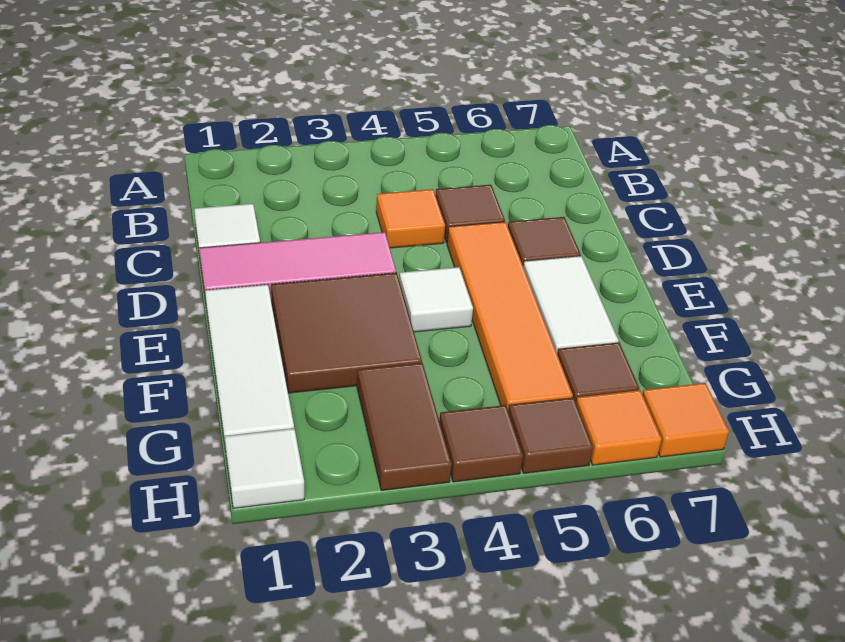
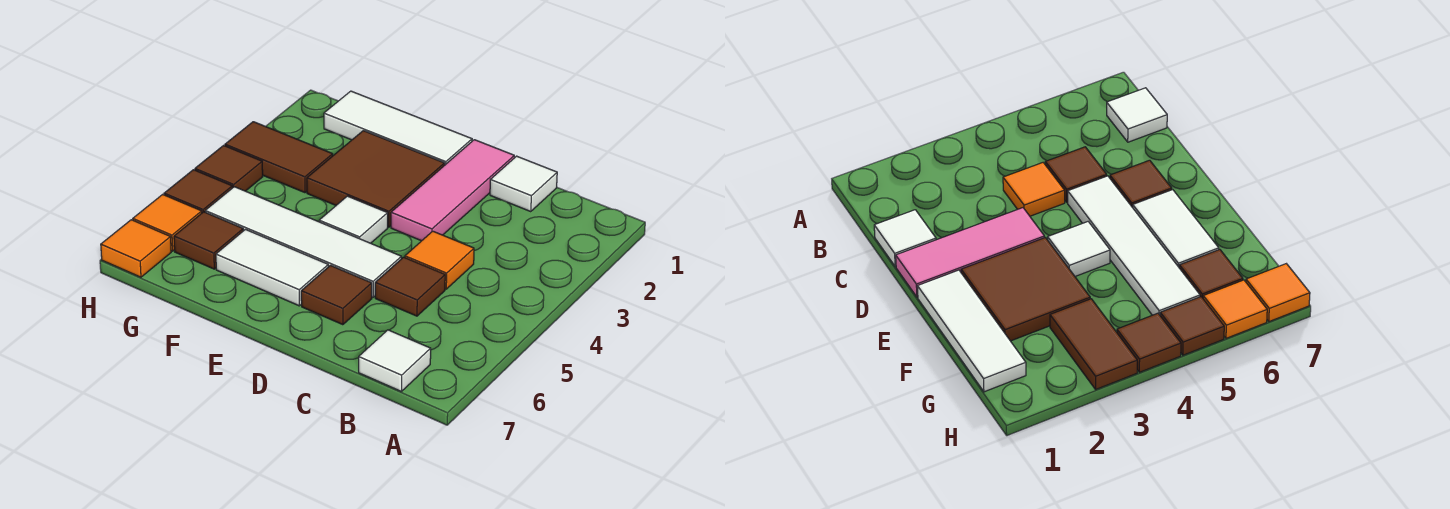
orange tile D5:G5 level 1 -> white tile D5:G5 level 1
white tile H1 level 1 -> white tile B7 level 1

